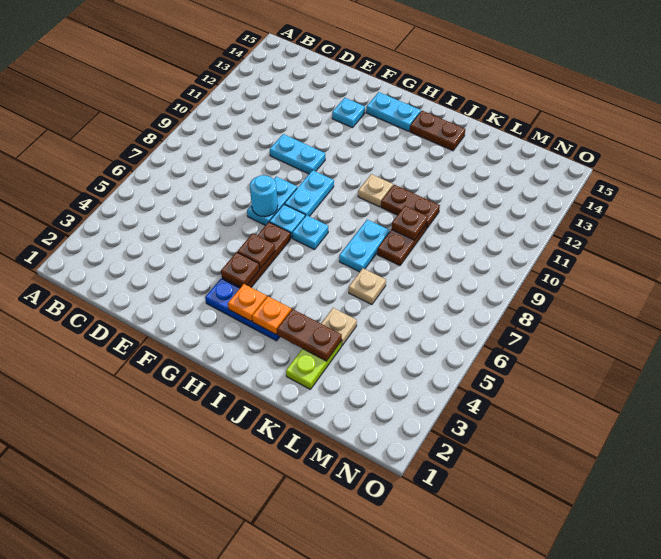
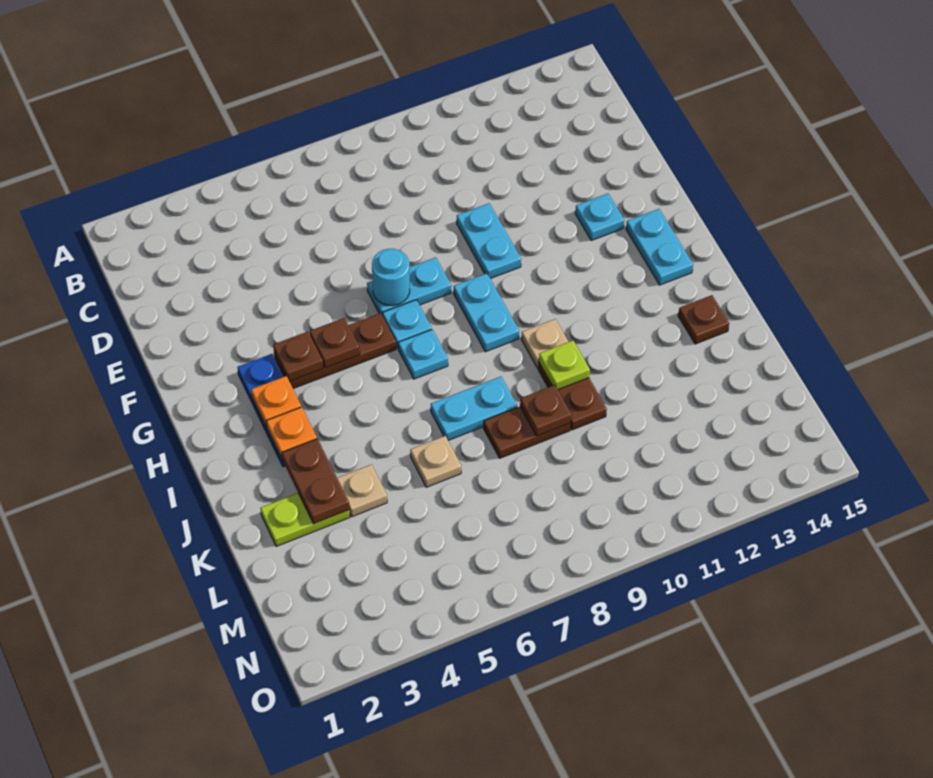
cyan plate G8:G9 level 1 -> cyan plate G9:H9 level 1
brown plate I14:J14 level 1 -> brown plate J14 level 1
none -> lime plate J10 level 2

